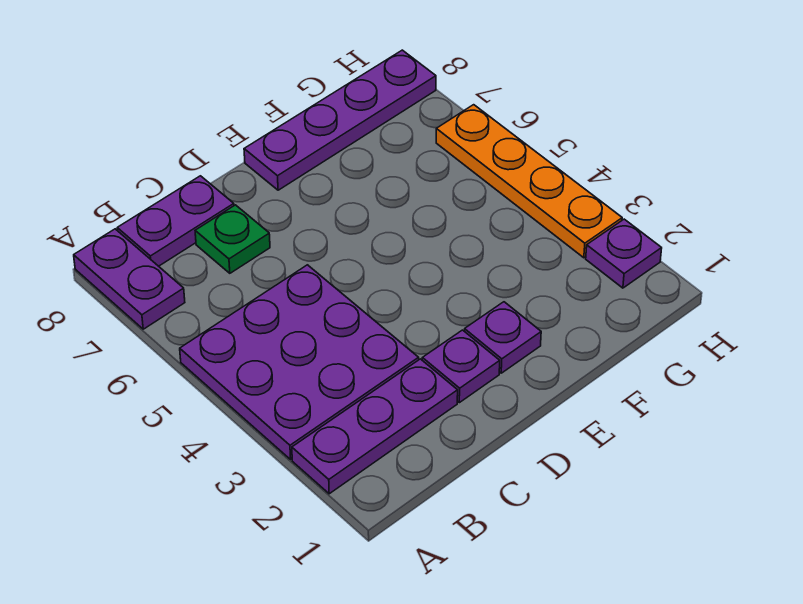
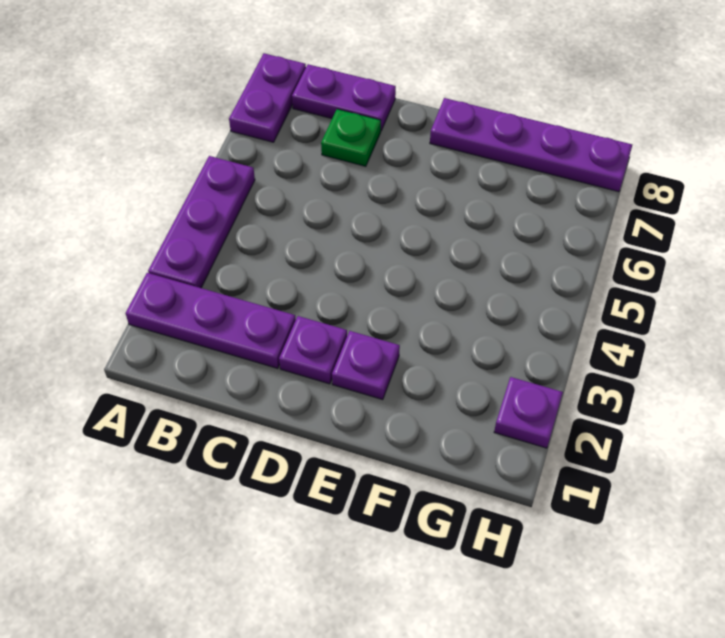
purple plate A3:C5 level 1 -> purple plate A3:A5 level 1
orange plate H3:H6 level 1 -> none

